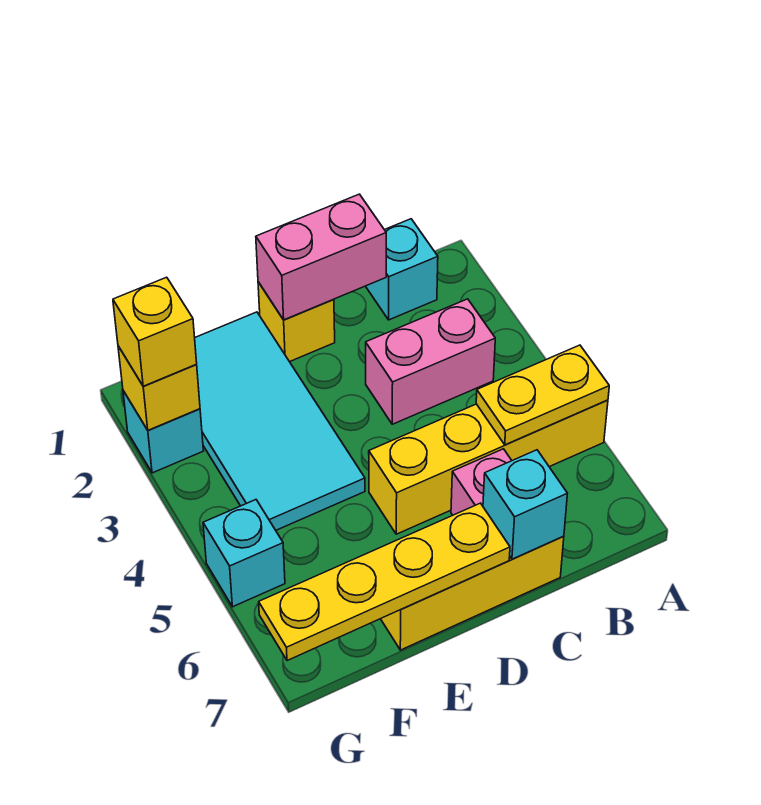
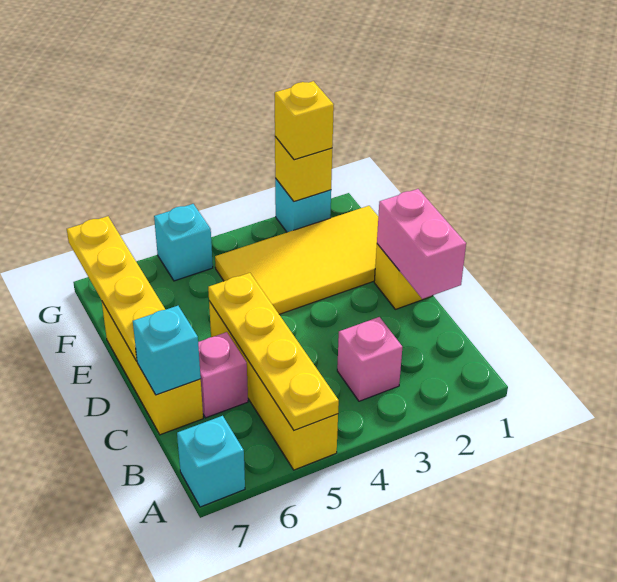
yellow plate A5:B5 level 2 -> yellow plate A5:D5 level 2
cyan brick B1 level 1 -> cyan brick A7 level 1
pink brick B3:C3 level 1 -> pink brick B3 level 1
cyan tile E1:F4 level 1 -> yellow tile E1:F4 level 1

